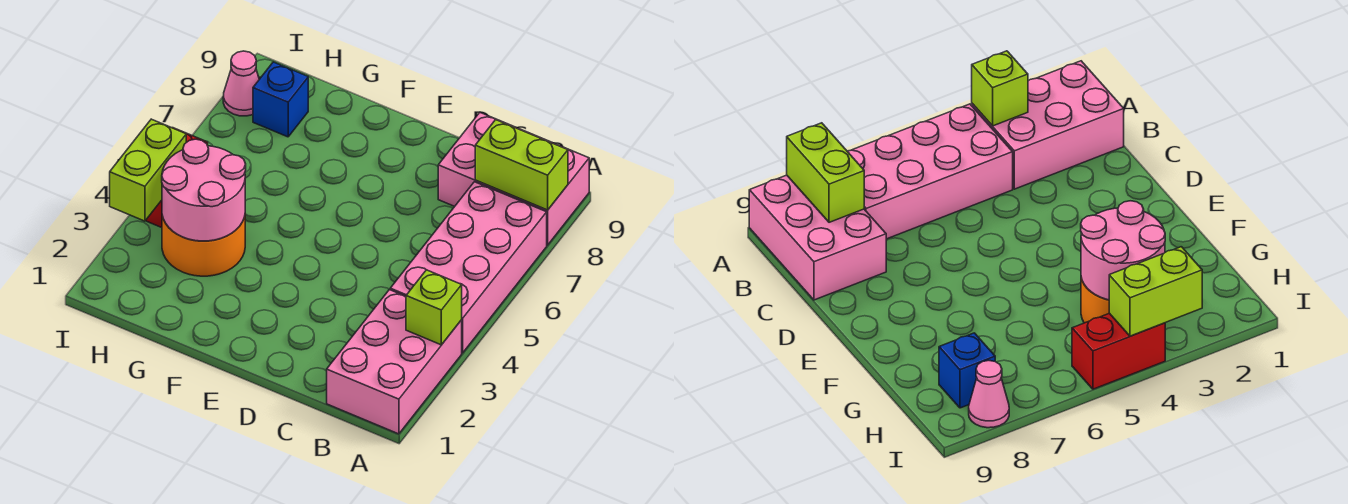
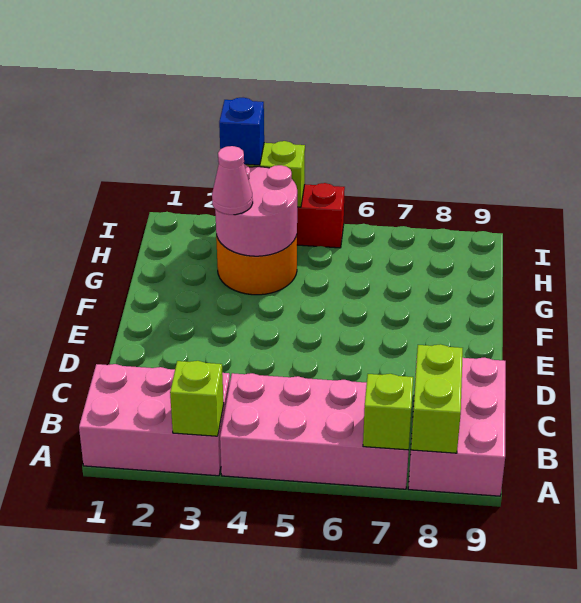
none -> lime brick A7 level 2
blue brick H8 level 1 -> blue brick I3 level 3
pink cone I8 level 1 -> pink cone G3 level 3

